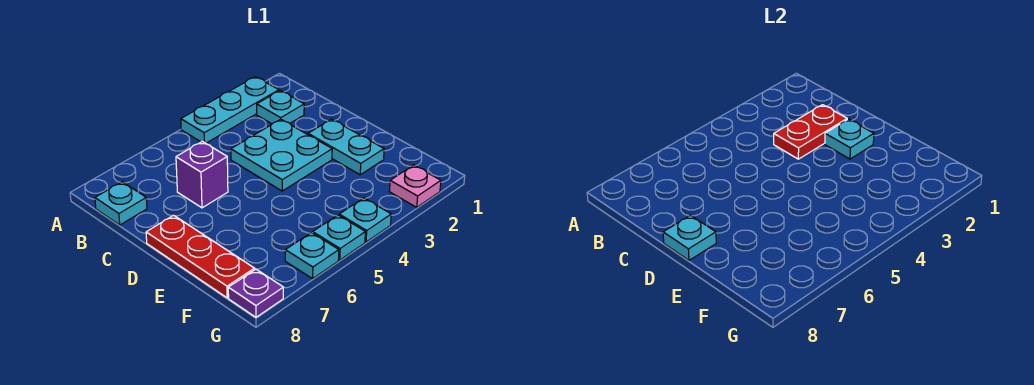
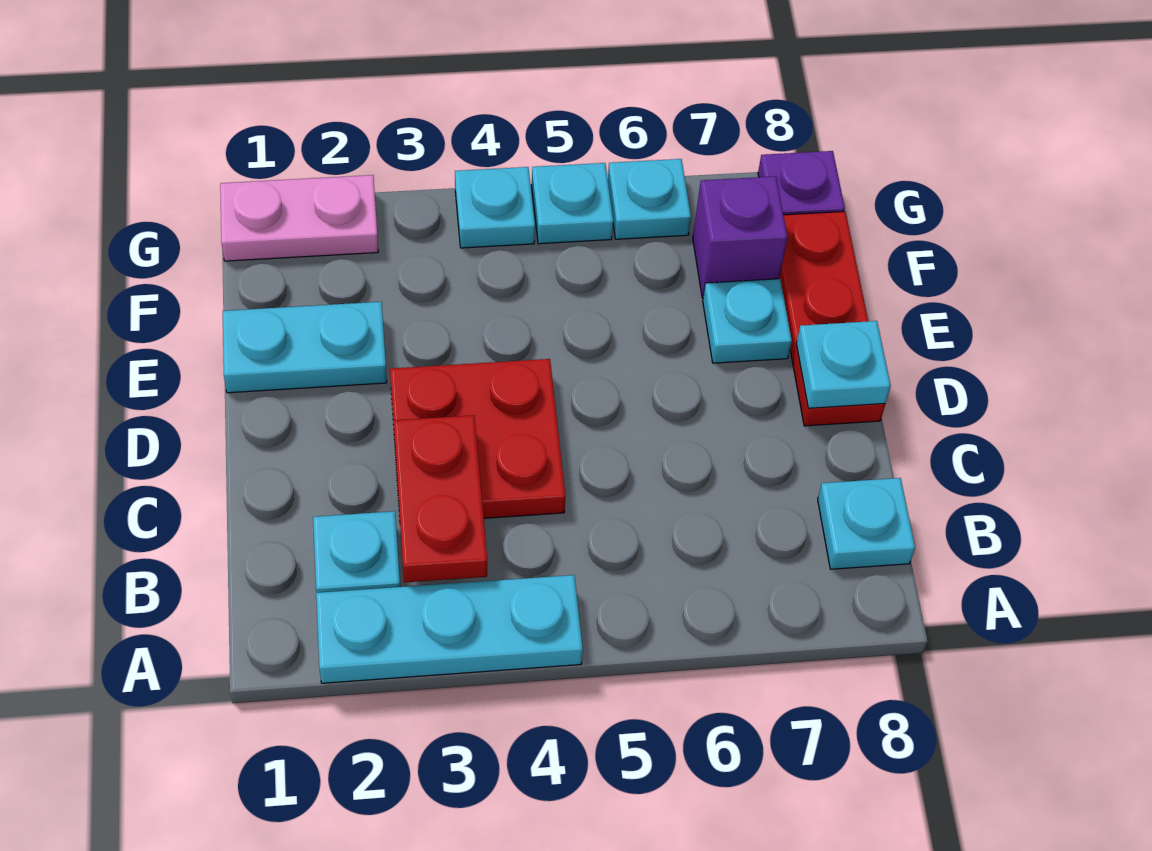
red plate C2:C3 level 2 -> red plate B3:C3 level 2
cyan plate C3:D4 level 1 -> red plate C3:D4 level 1
purple brick C6 level 1 -> purple brick F7 level 1
cyan plate D2:E2 level 1 -> cyan plate E1:E2 level 1
cyan plate D2 level 2 -> cyan plate E7 level 1
pink plate G2 level 1 -> pink plate G1:G2 level 1

